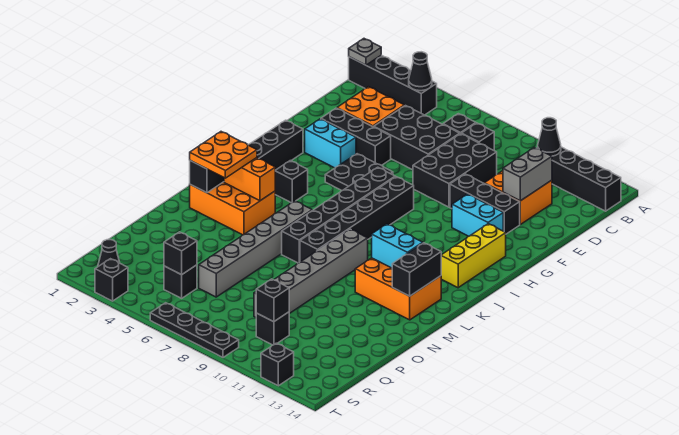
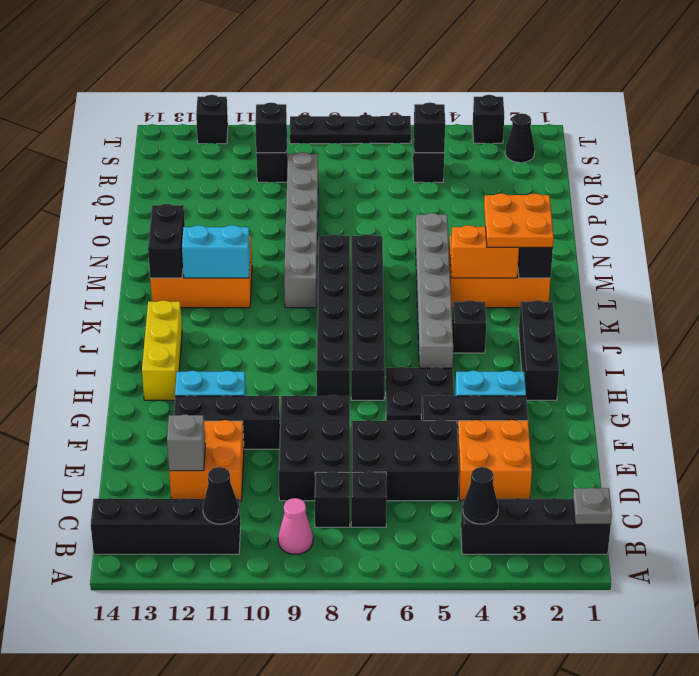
none -> pink cone B9 level 1
grey brick D12:E12 level 2 -> grey brick D12 level 2
grey brick L6:Q6 level 1 -> grey brick I5:N5 level 1

